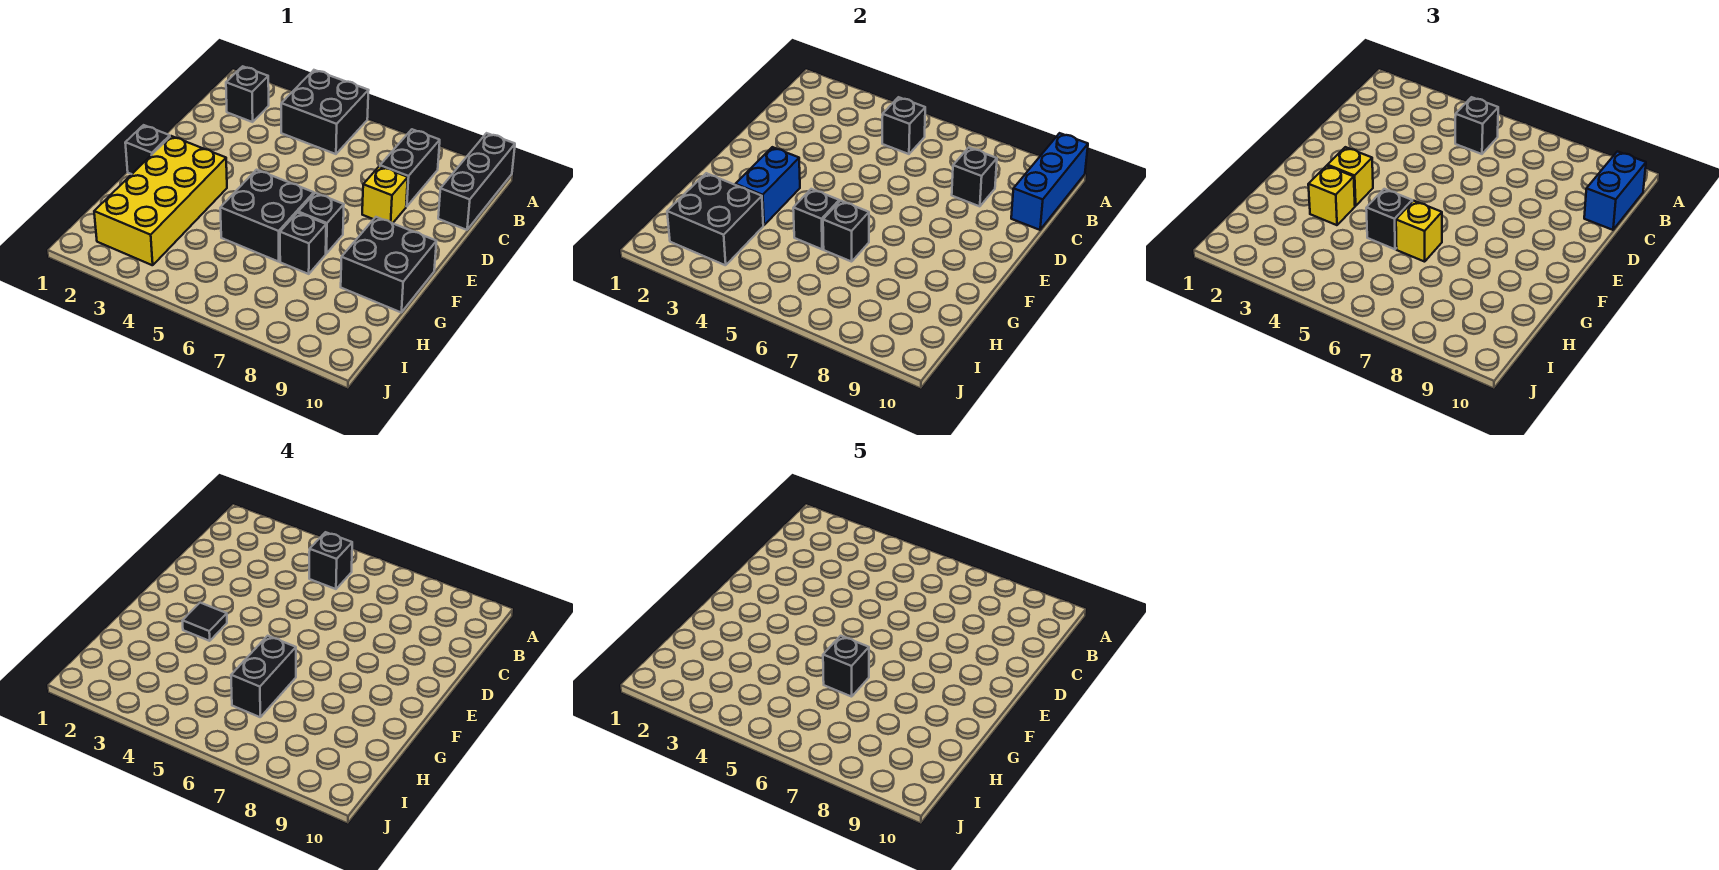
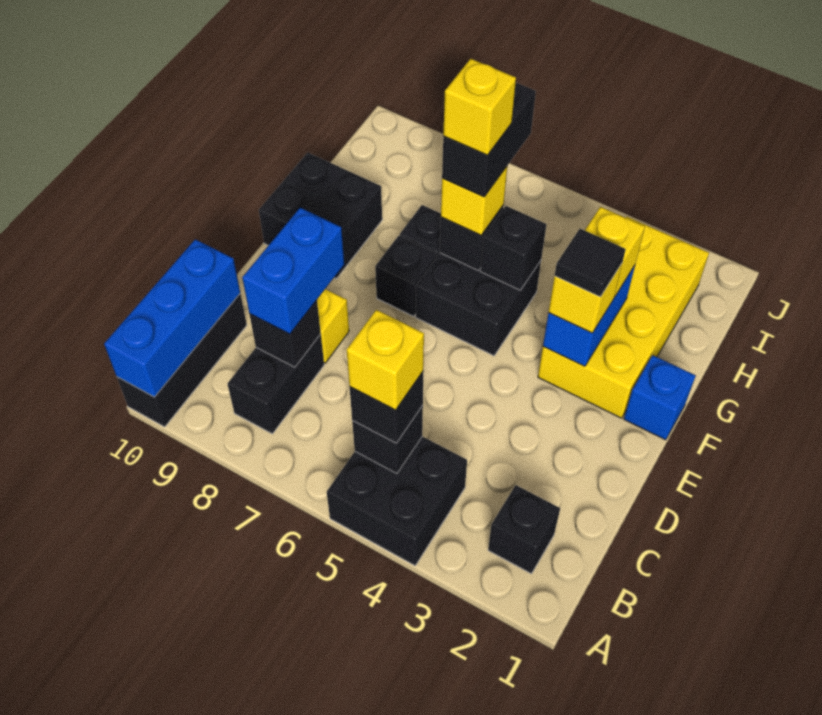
black brick B5 level 4 -> yellow brick B5 level 4
blue brick B10:C10 level 3 -> blue brick C8:D8 level 3
black brick F1 level 1 -> blue brick F1 level 1
black brick G5 level 3 -> none
black brick G6 level 5 -> yellow brick G6 level 5
black brick H2:I3 level 2 -> none

